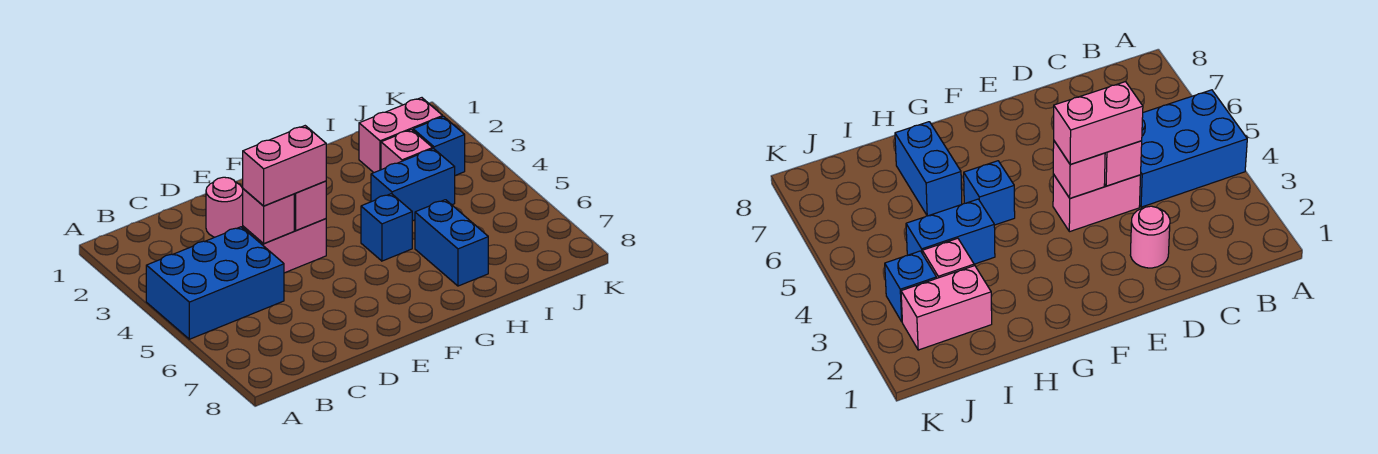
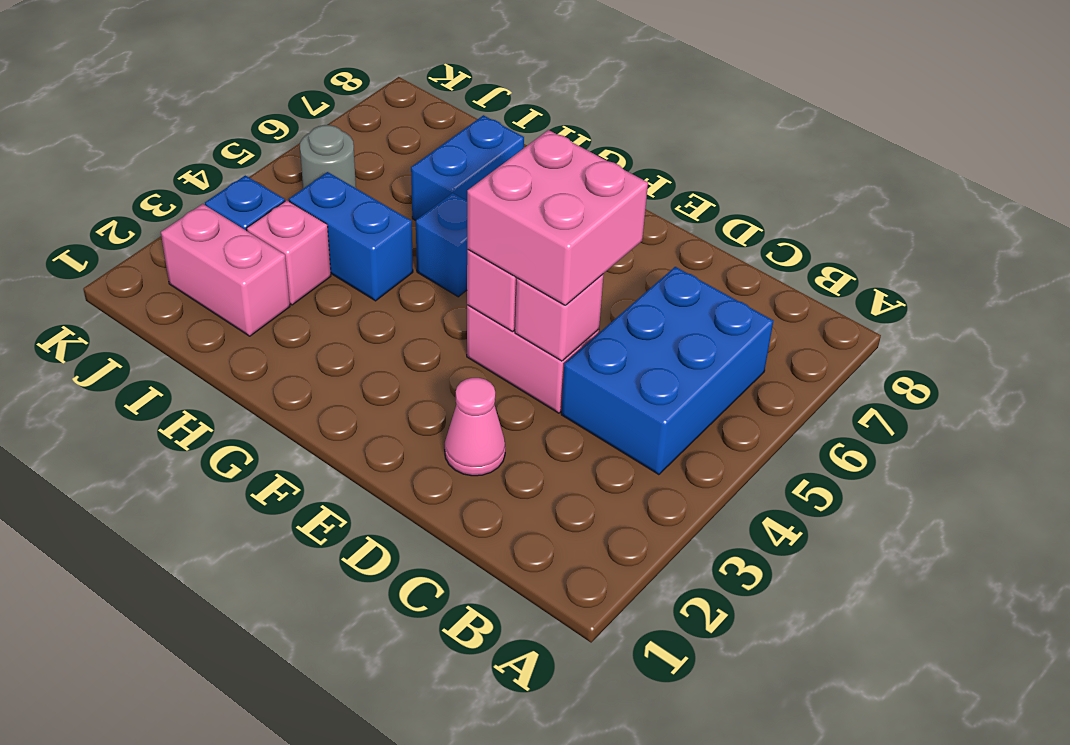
blue brick A4:C5 level 1 -> blue brick B4:C6 level 1
pink round brick D2 level 1 -> pink cone D2 level 1
pink brick D4:E4 level 3 -> pink brick D4:E5 level 3
none -> grey round brick J5 level 1

